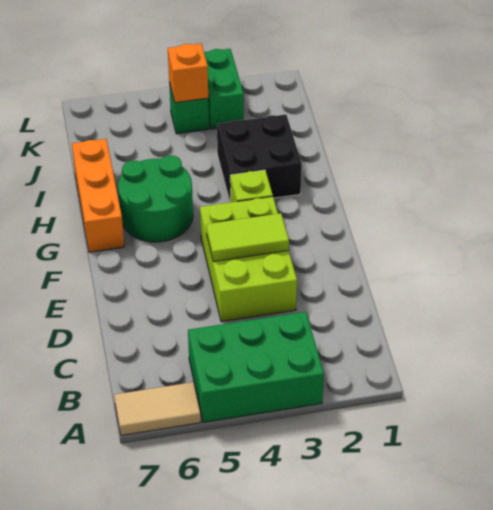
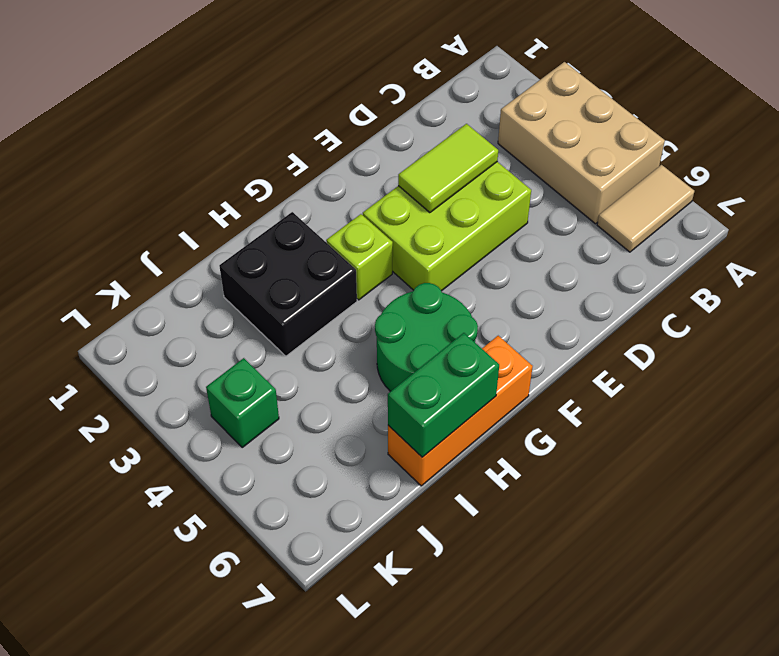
green brick A3:B5 level 1 -> tan brick A3:B5 level 1
tan tile A6:A7 level 1 -> tan tile A6:B6 level 1
lime tile E3:E4 level 2 -> lime tile D3:E3 level 2
green brick K3:L3 level 1 -> green brick H7:I7 level 2
orange brick K4 level 2 -> none

